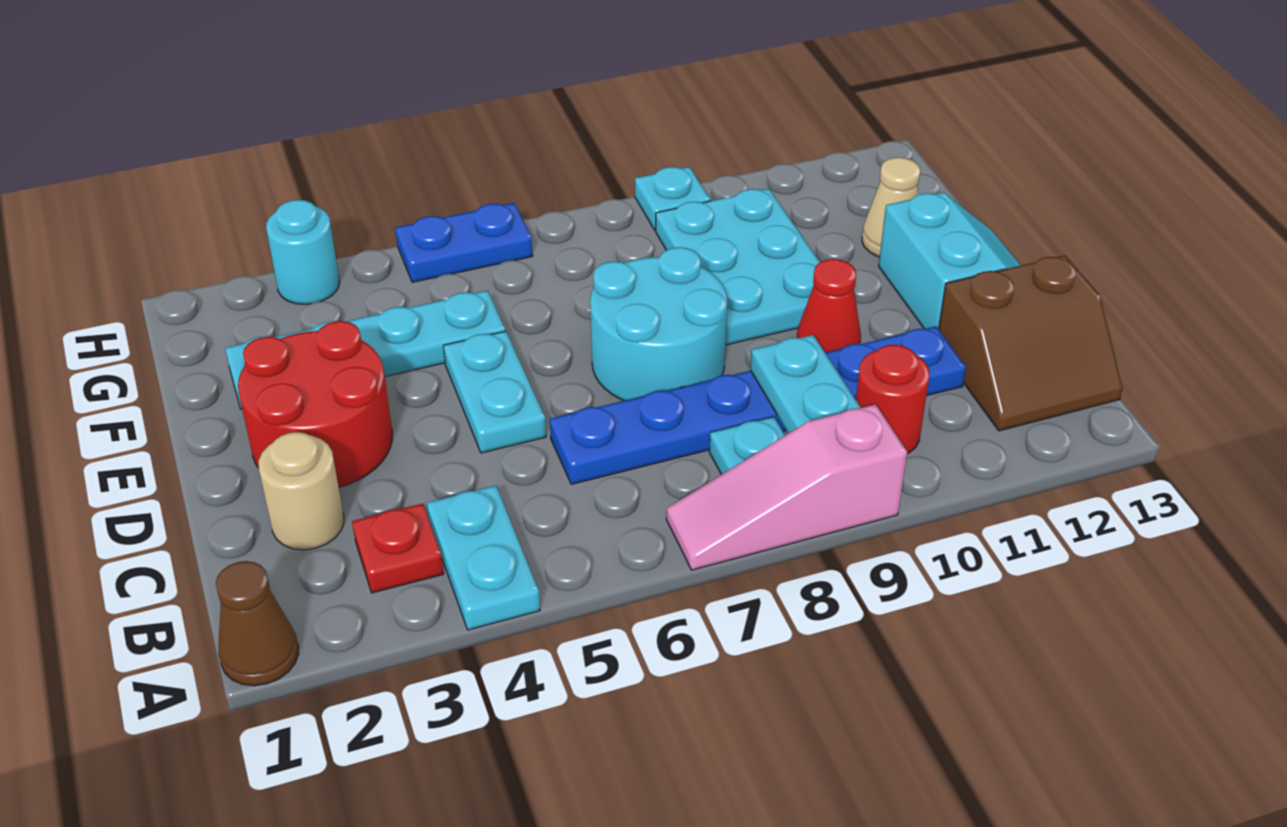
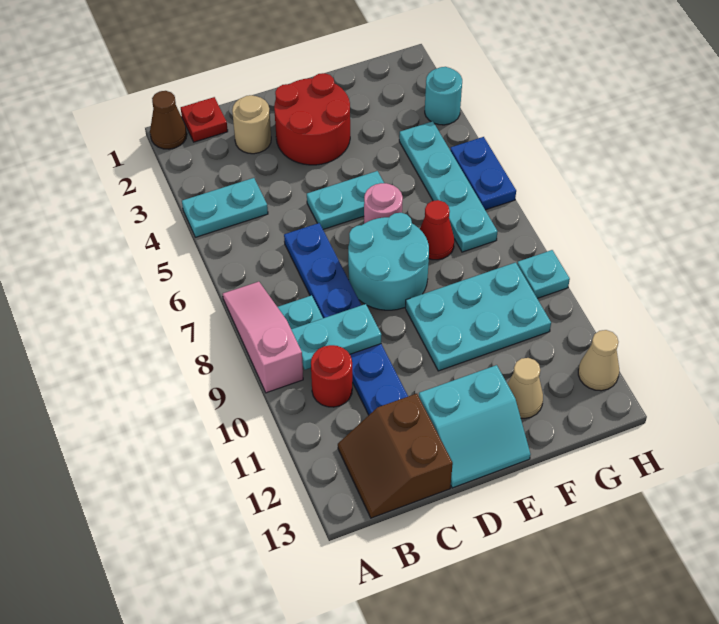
red plate B3 level 1 -> red plate B1 level 1
red cone D10 level 1 -> red cone F7 level 1
none -> pink round brick E6 level 1
cyan plate F2:F5 level 1 -> cyan plate G4:G7 level 1
none -> tan cone H12 level 1

